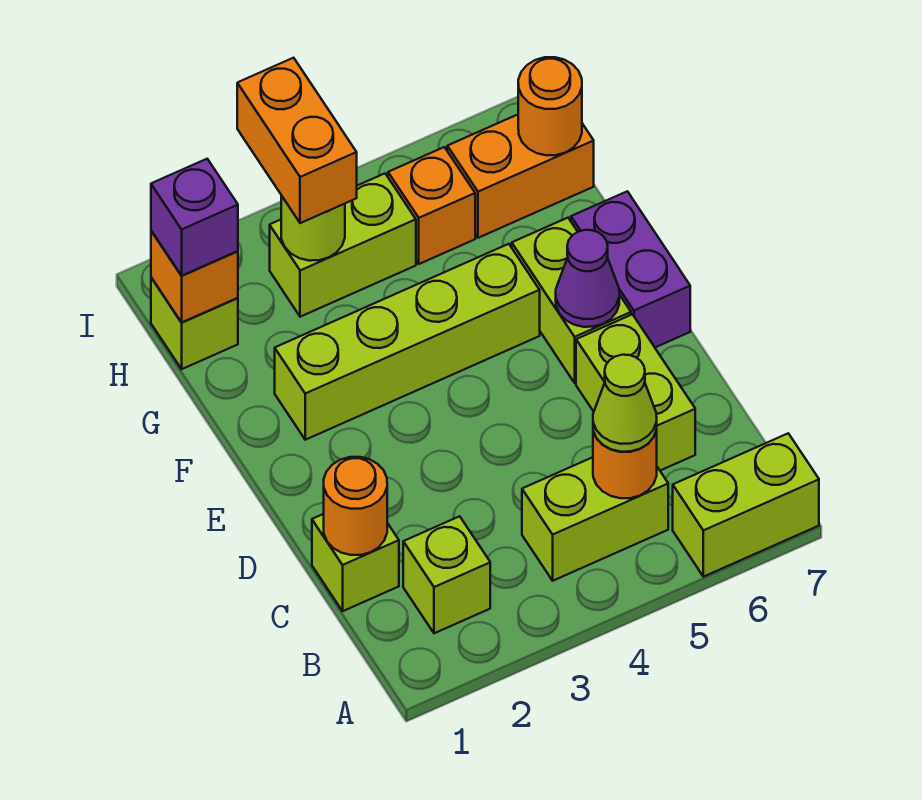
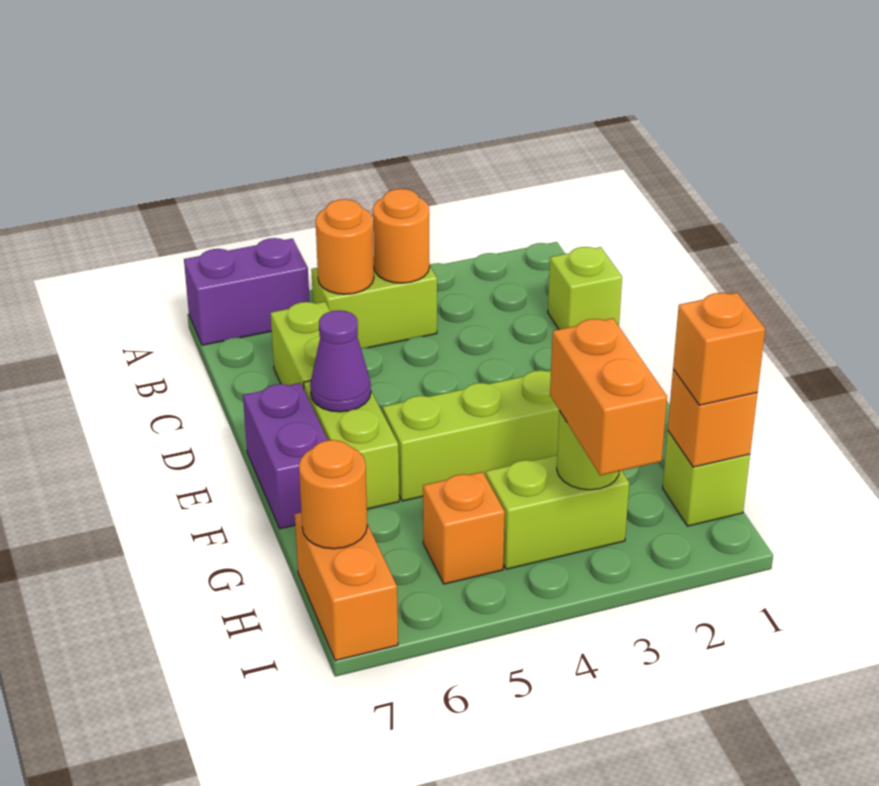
lime brick A6:A7 level 1 -> purple brick A6:A7 level 1
lime brick B2 level 1 -> none
lime cone B5 level 3 -> none
orange round brick C1 level 2 -> orange round brick B4 level 2
purple brick H1 level 3 -> orange brick H1 level 3
orange brick H6:H7 level 1 -> orange brick H7:I7 level 1

